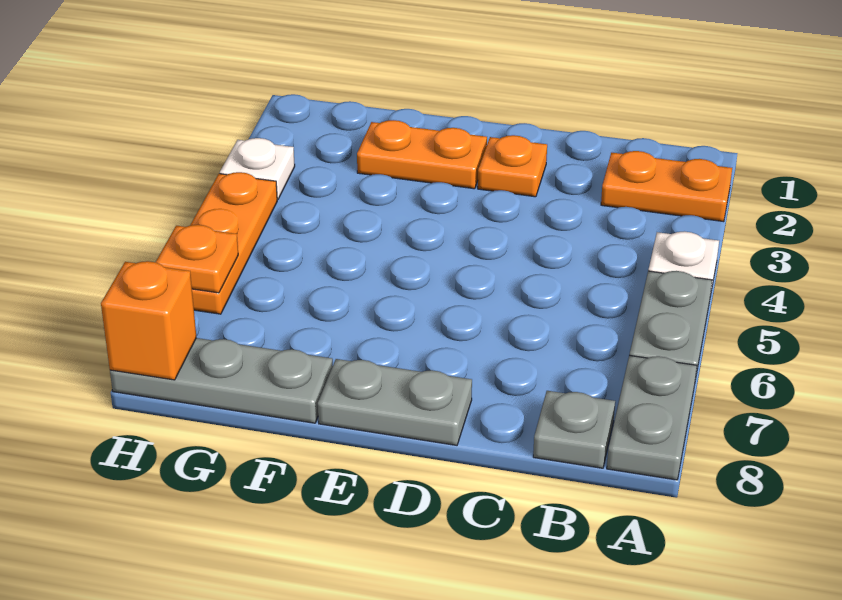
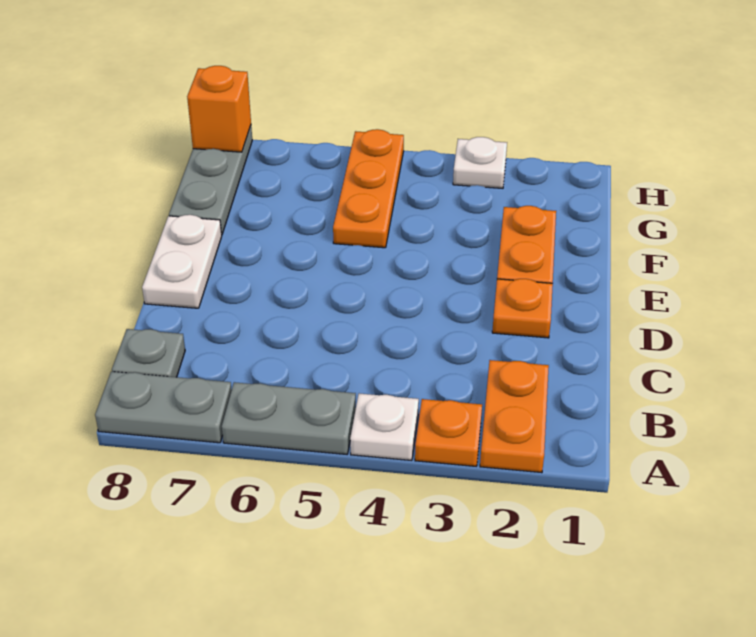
grey plate D8:E8 level 1 -> white plate D8:E8 level 1
orange plate H4:H6 level 1 -> orange plate F5:H5 level 1
orange plate H6 level 2 -> orange plate A3 level 1

